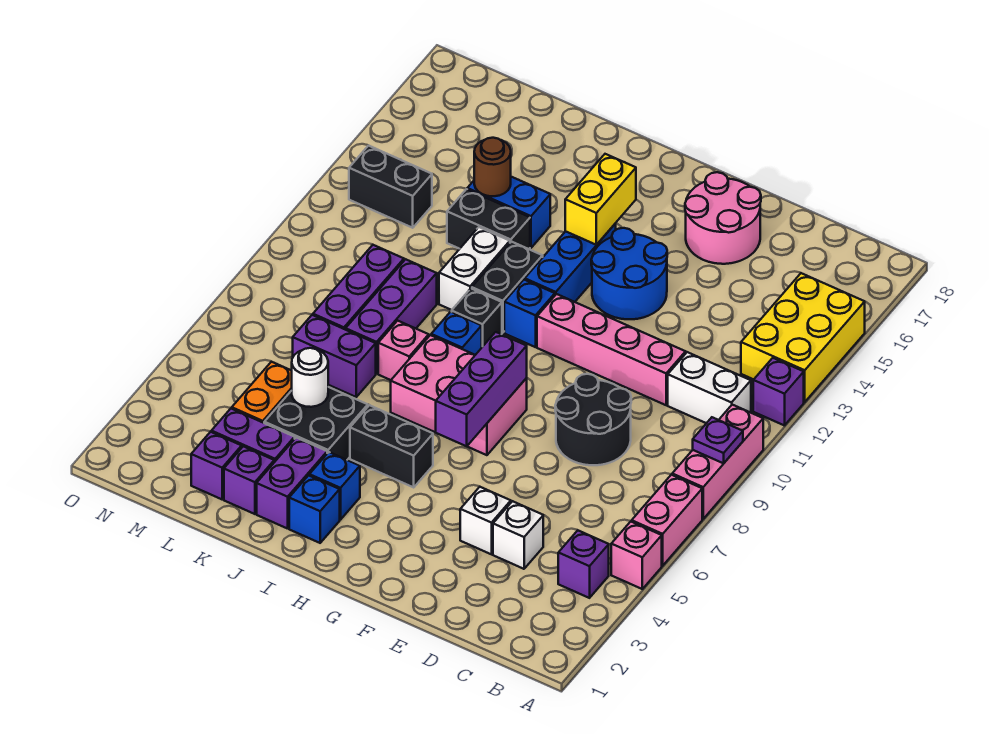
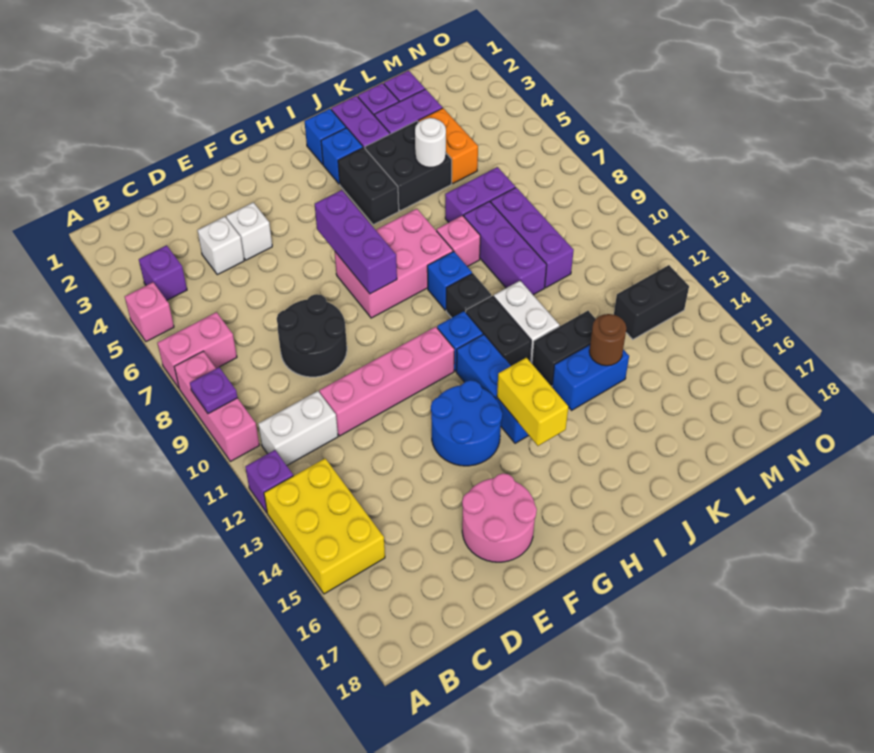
pink brick A6:A7 level 1 -> pink brick A7:B7 level 1
black brick H5:I5 level 1 -> black brick I4:I5 level 1

